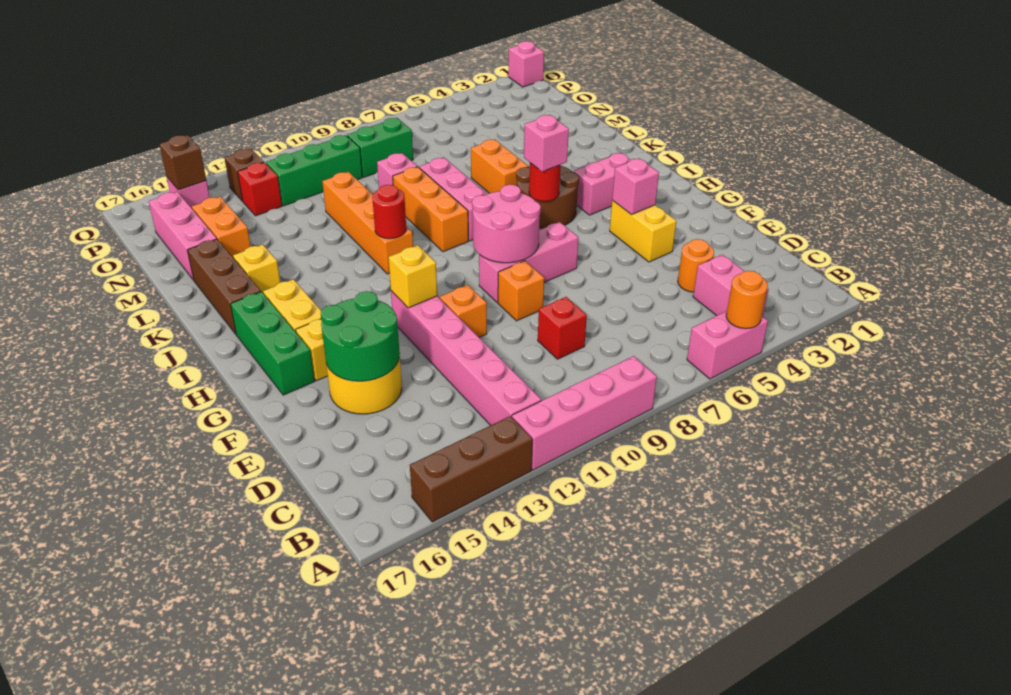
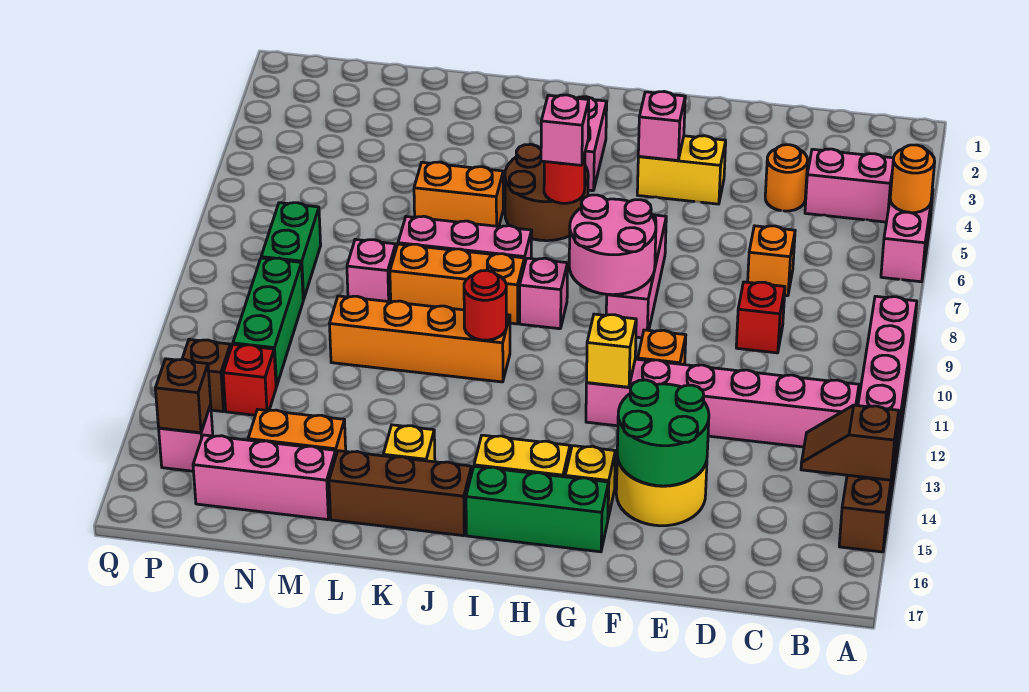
none -> brown slope A14:B14 level 2 top A
orange brick F9 level 1 -> orange brick D7 level 1
pink brick Q1 level 1 -> pink brick I9 level 1

